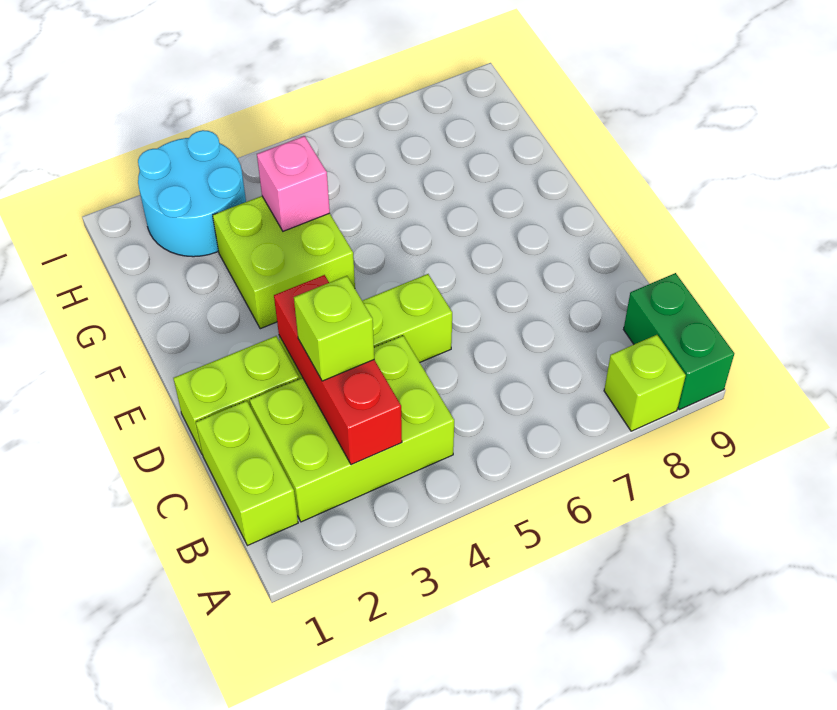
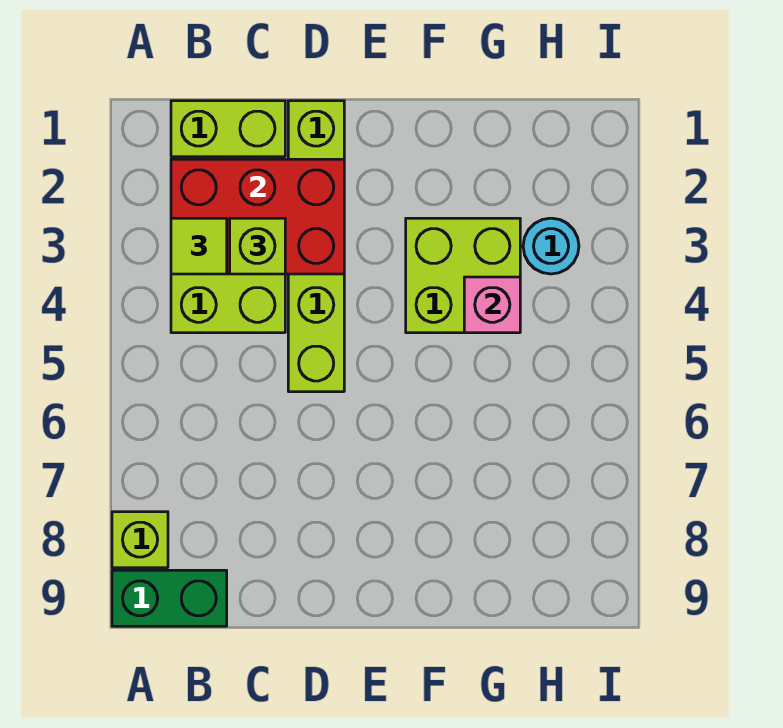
red brick B3:D3 level 2 -> red brick B2:D3 level 2
none -> lime tile B3 level 3
cyan round brick H2:I3 level 1 -> cyan round brick H3 level 1

